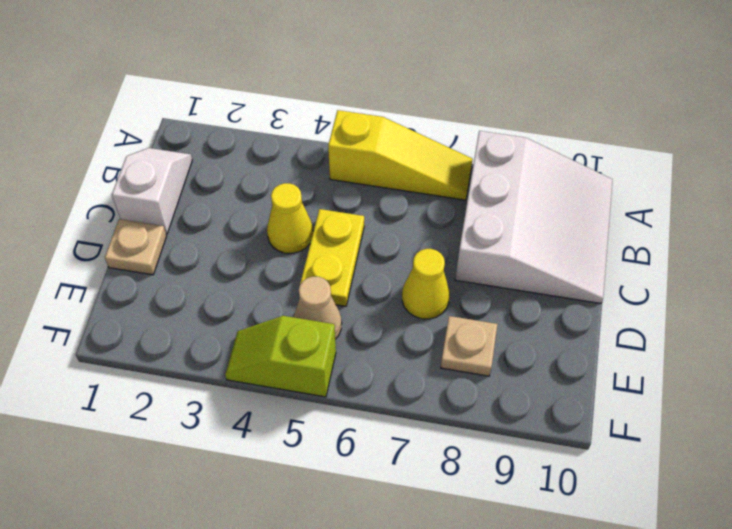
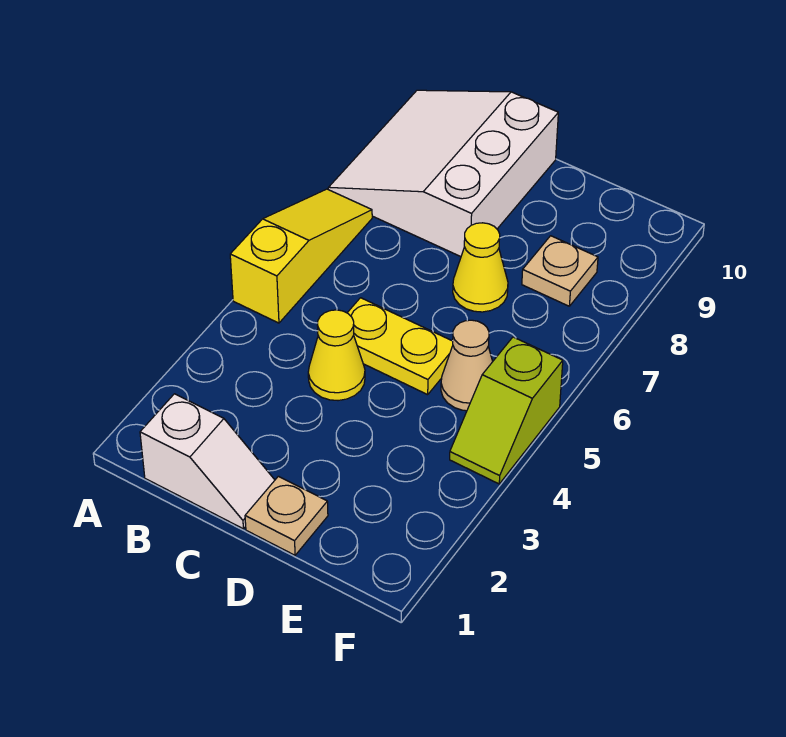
white slope A8:C10 level 1 top 8 -> white slope A8:C10 level 1 top C
white slope B1:C1 level 1 top C -> white slope B1:C1 level 1 top B

